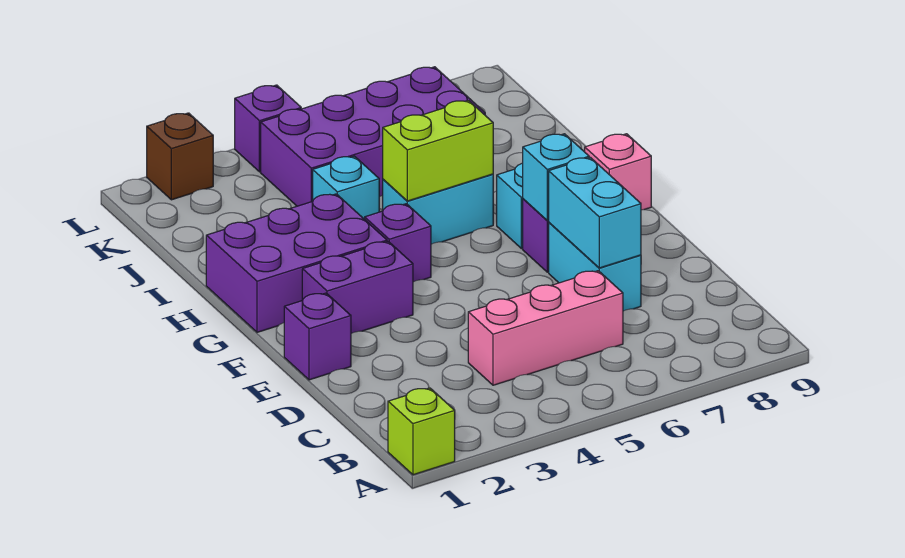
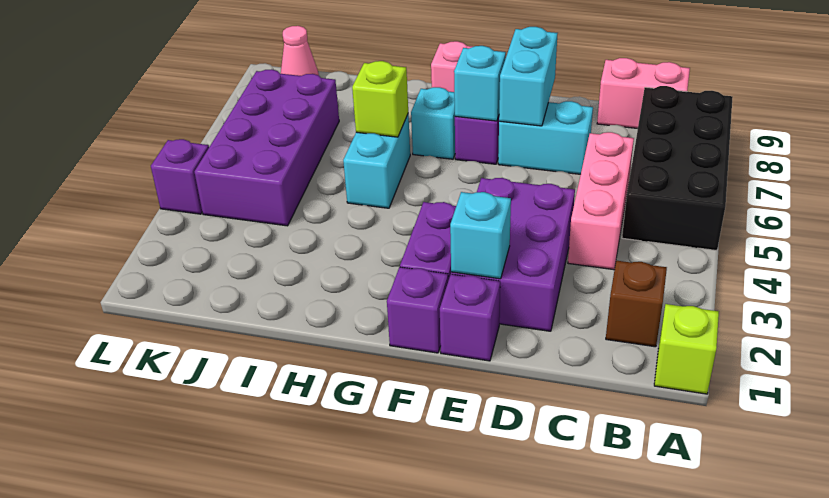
none -> black brick A5:B8 level 1
none -> pink brick B9:C9 level 1
cyan brick D7:E7 level 2 -> cyan brick E7:E8 level 2
purple brick G1:H3 level 1 -> purple brick D2:E4 level 1
purple brick G4 level 1 -> purple brick F1 level 1
lime brick H5:H6 level 2 -> lime brick H6 level 2
cyan brick I4 level 1 -> cyan brick E2 level 2
none -> pink cone K9 level 1
brown brick L2 level 1 -> brown brick B2 level 1

